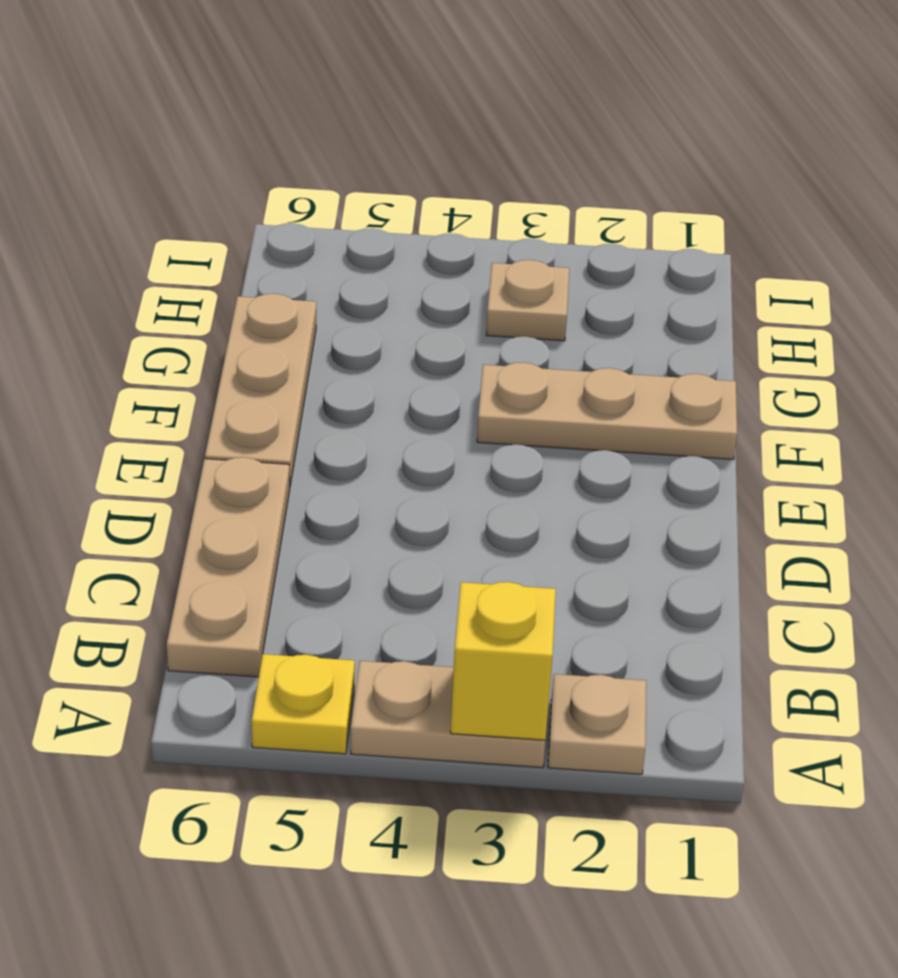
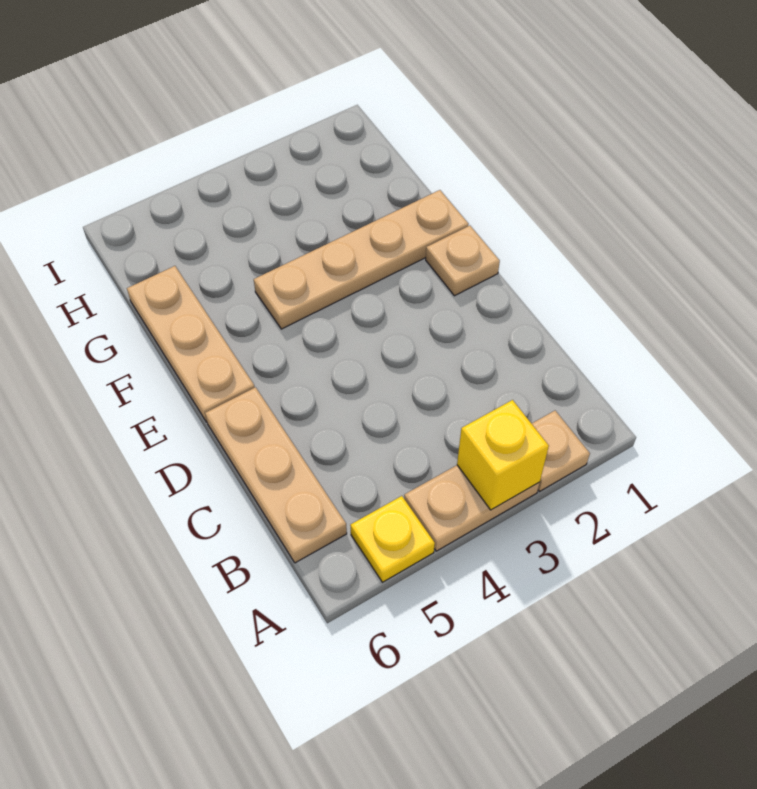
tan plate F1:F3 level 1 -> tan plate F1:F4 level 1
tan plate H3 level 1 -> tan plate E1 level 1

